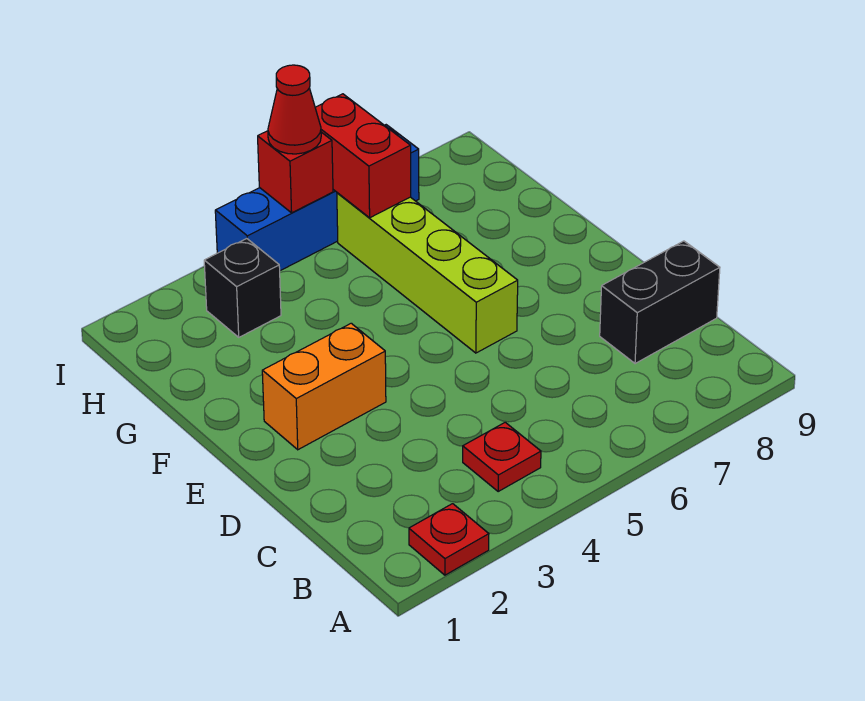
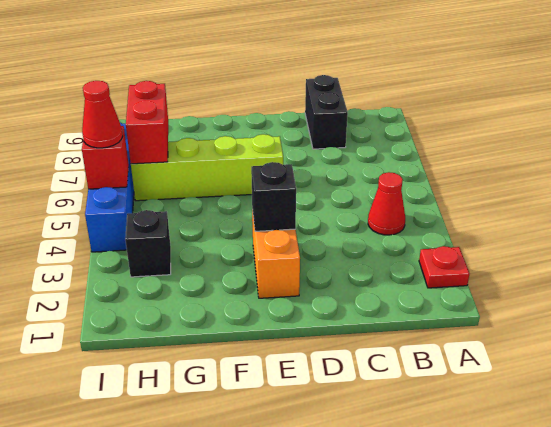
red plate B4 level 1 -> red cone B4 level 1
none -> black brick E3 level 2
red brick H6:I6 level 2 -> red brick H6:H7 level 2

